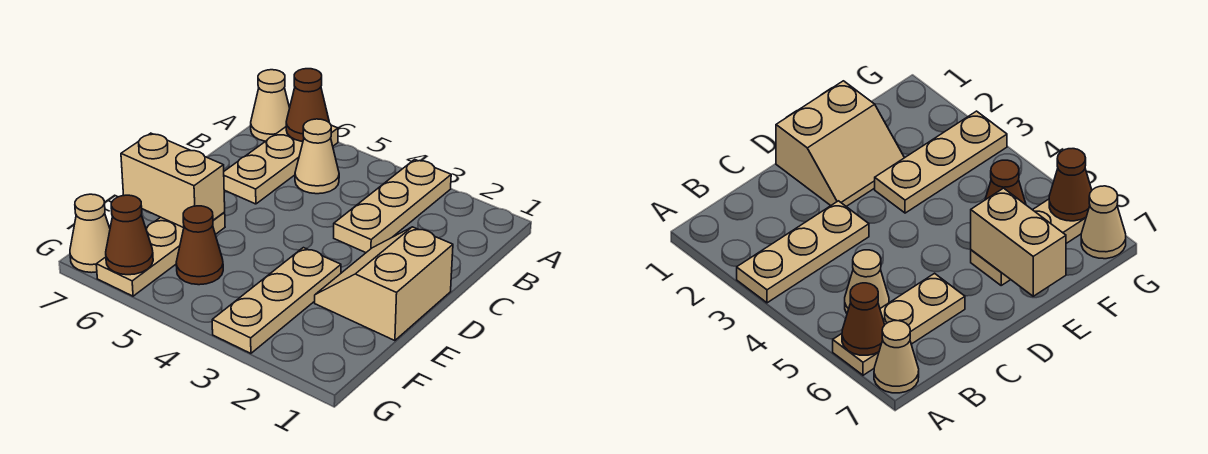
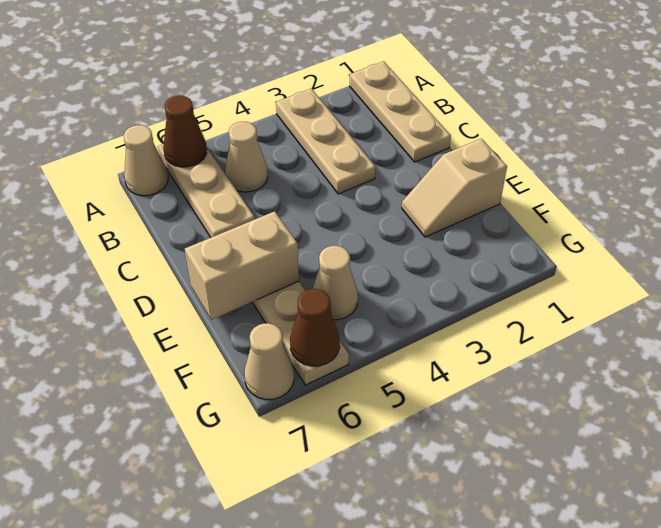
tan slope D1:E2 level 1 top 1 -> tan slope E1:E2 level 1 top 1
tan plate E3:G3 level 1 -> tan plate A1:C1 level 1
brown cone F5 level 1 -> tan cone F5 level 1

